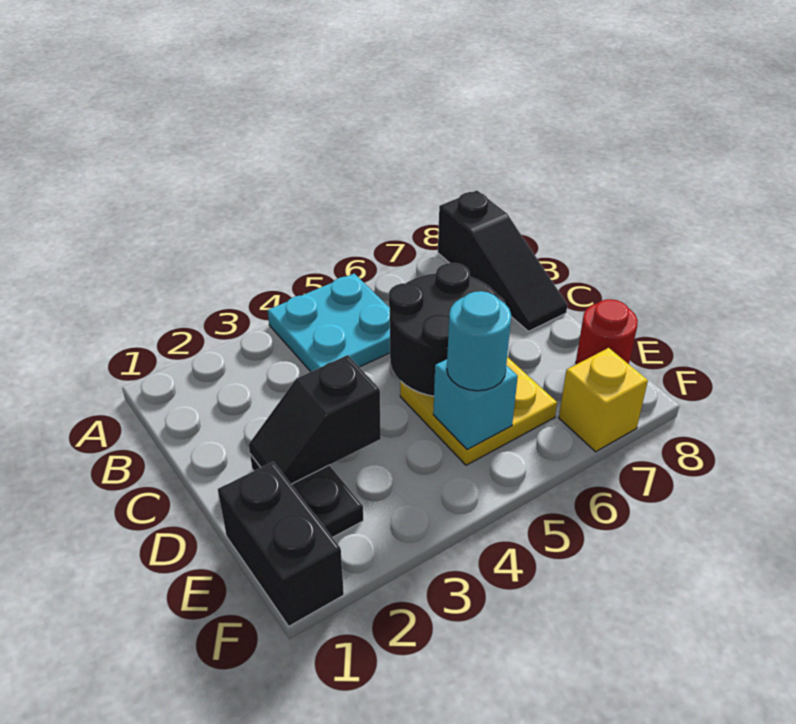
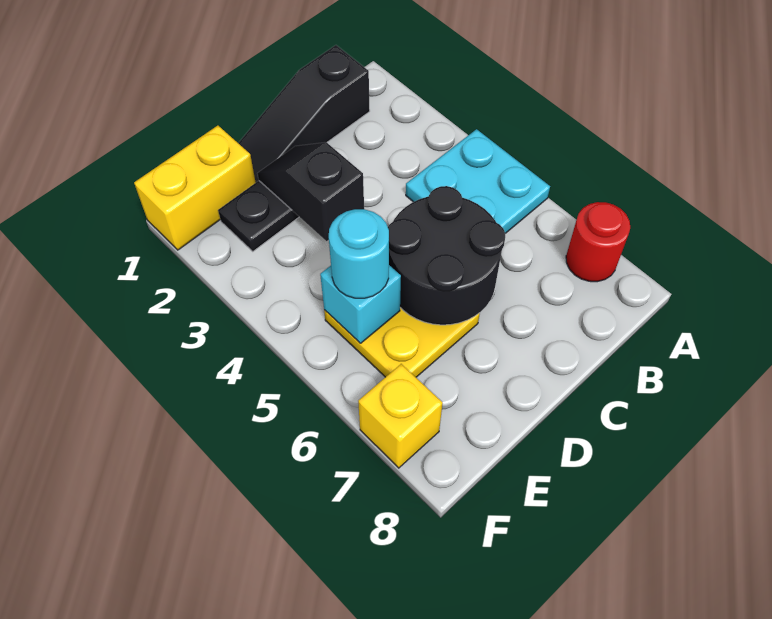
black slope A8:C8 level 1 top A -> black slope B1:D1 level 1 top B
black brick E1:F1 level 1 -> yellow brick E1:F1 level 1
red round brick E8 level 1 -> red round brick A7 level 1

